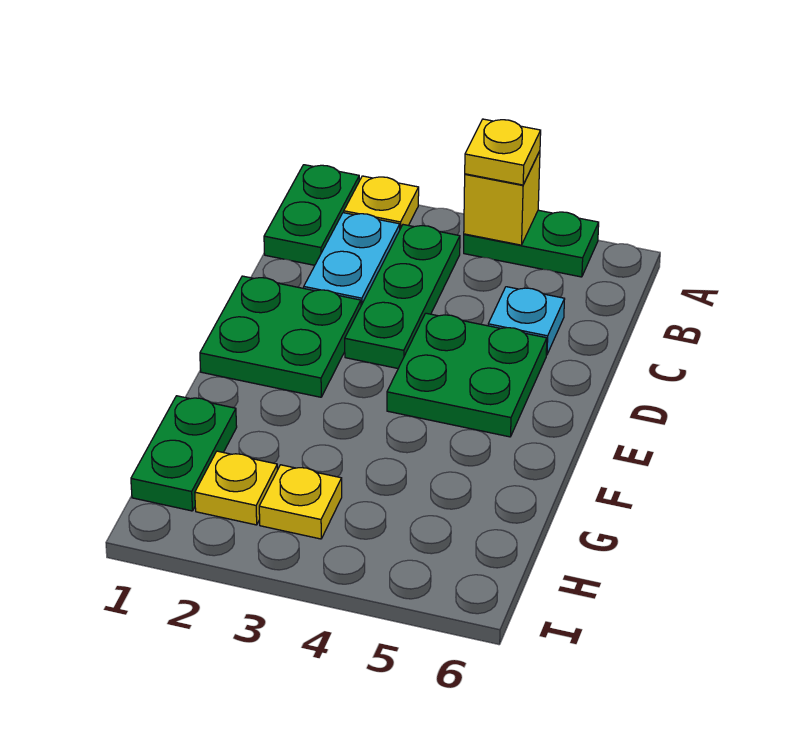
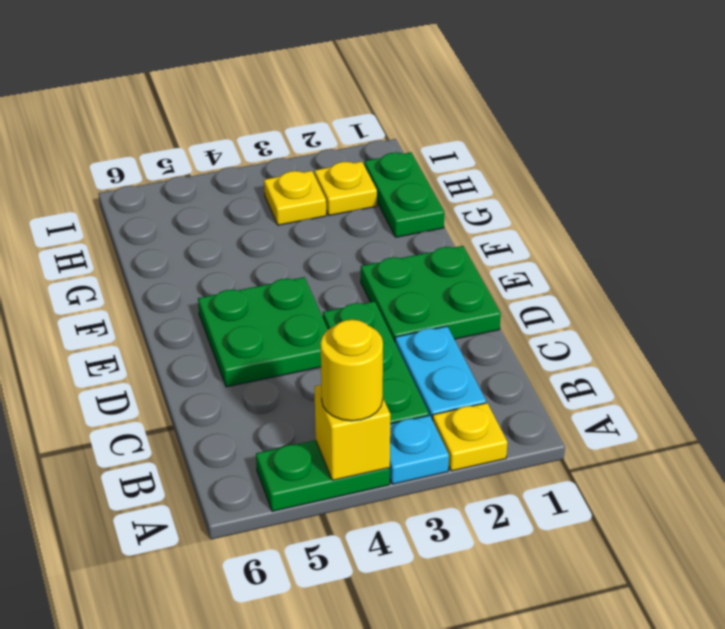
green plate A1:B1 level 1 -> none
yellow plate A4 level 3 -> yellow round brick A4 level 3
cyan plate C5 level 1 -> cyan plate A3 level 1

